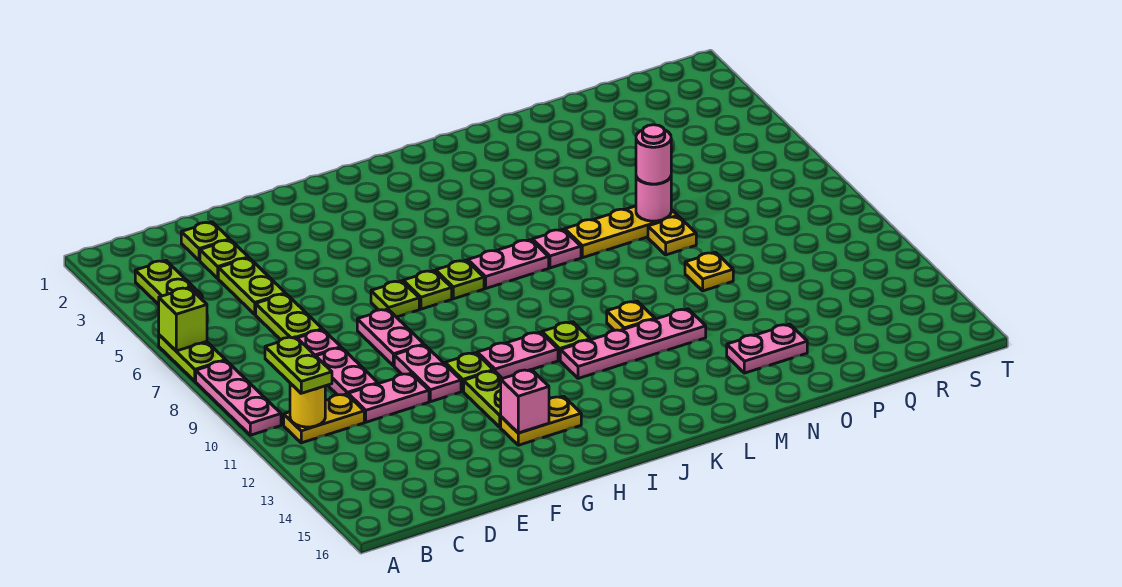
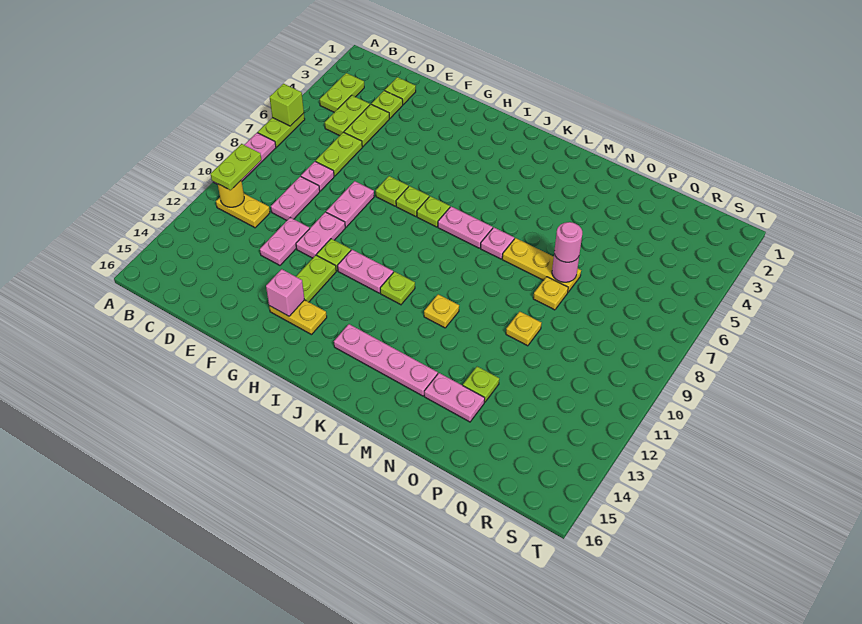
none -> lime plate C4:C5 level 1
pink plate D11:E11 level 1 -> pink plate E11:E12 level 1
pink plate J12:M12 level 1 -> pink plate J14:M14 level 1
none -> lime plate O13 level 1

